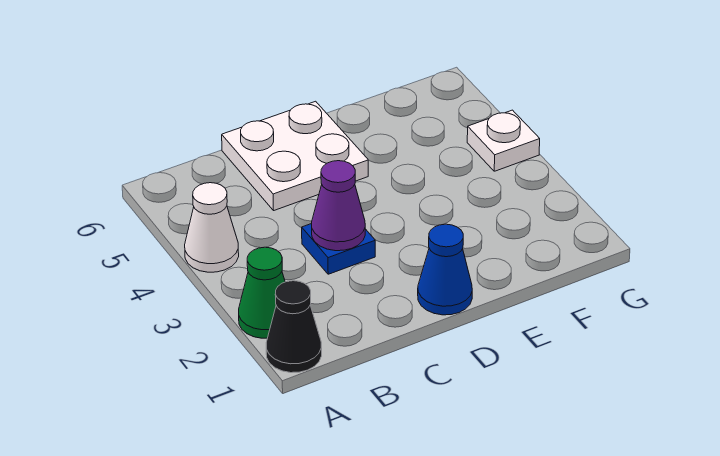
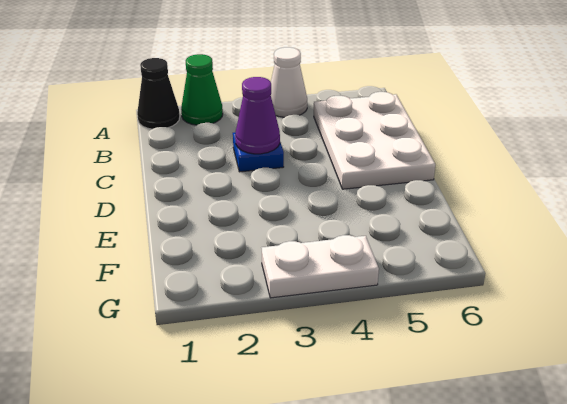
white plate C5:D6 level 1 -> white plate B5:D6 level 1
blue cone D1 level 1 -> none
white plate G4 level 1 -> white plate G3:G4 level 1

